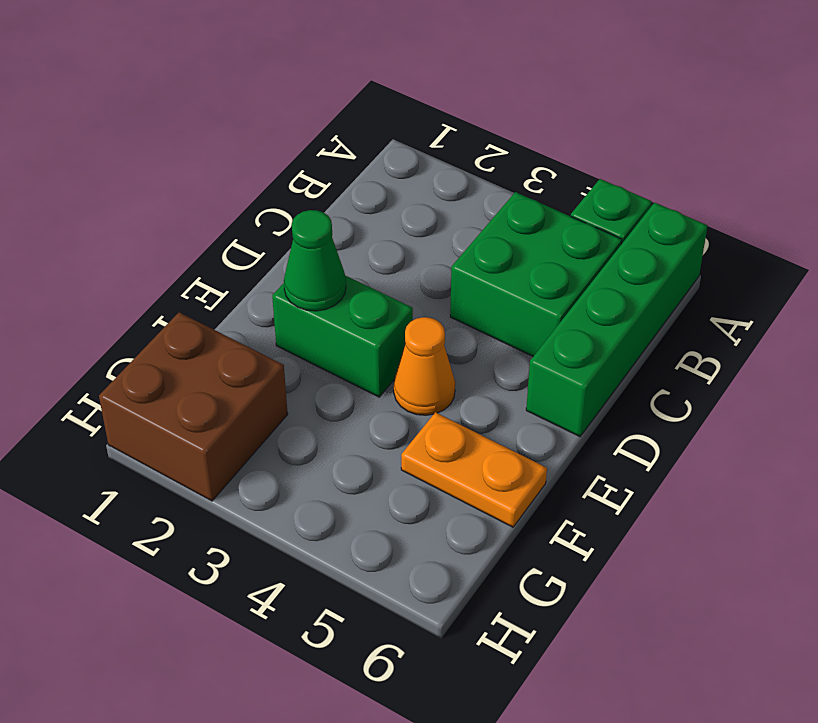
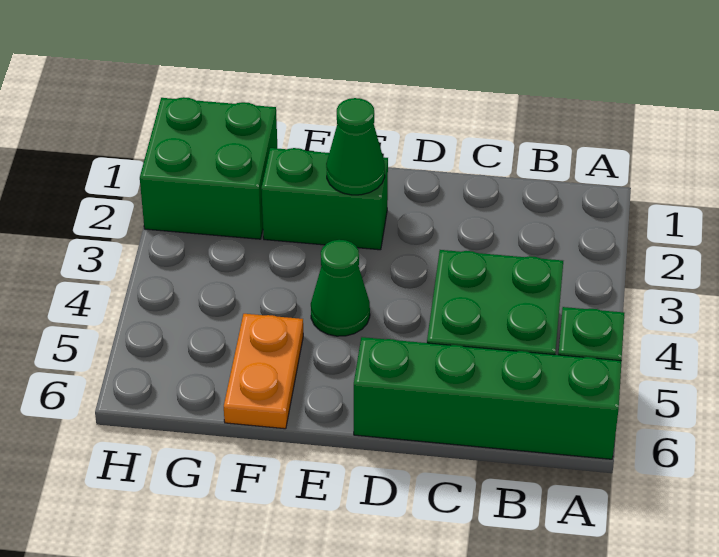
green brick E2:E3 level 1 -> green brick E2:F2 level 1
orange cone E4 level 1 -> green cone E4 level 1
brown brick G1:H2 level 1 -> green brick G1:H2 level 1

